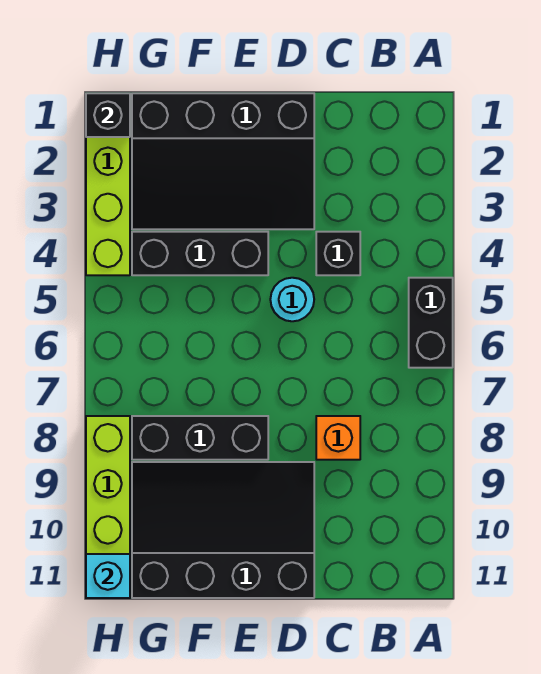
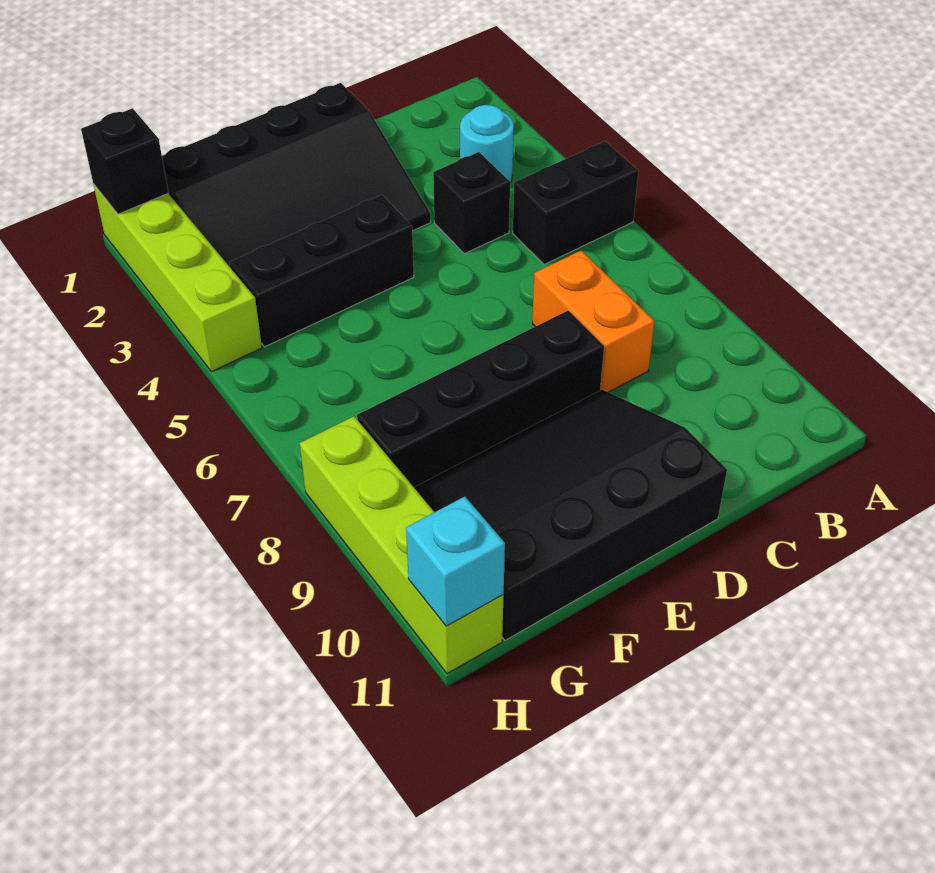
black brick A5:A6 level 1 -> black brick A5:B5 level 1
orange brick C8 level 1 -> orange brick C7:C8 level 1
cyan round brick D5 level 1 -> cyan round brick B3 level 1
black brick E8:G8 level 1 -> black brick D8:G8 level 1

